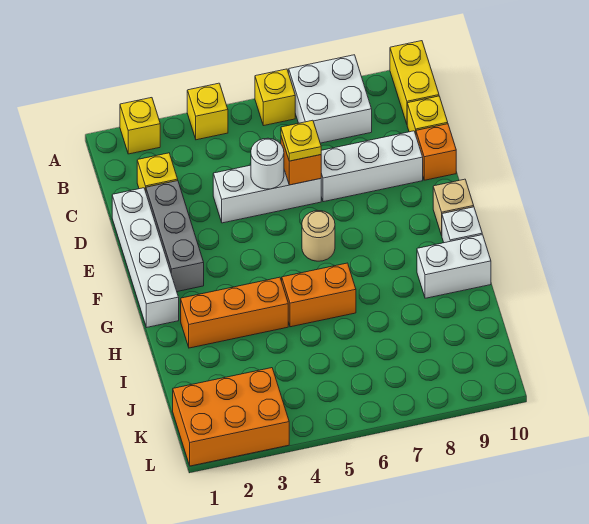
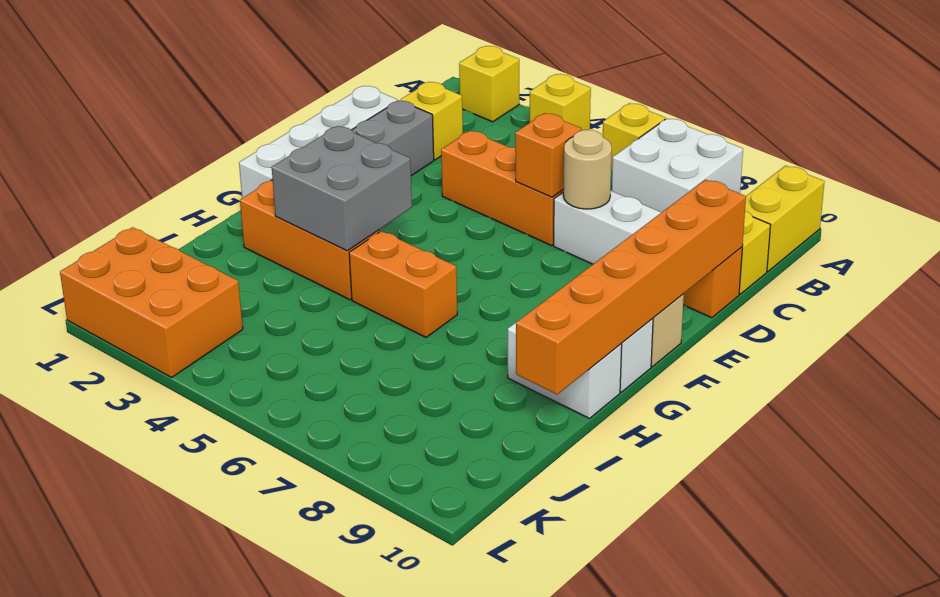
white brick D4:D6 level 1 -> orange brick D4:D6 level 1
white round brick D5 level 2 -> none
yellow plate D6 level 3 -> none
none -> orange brick D10:I10 level 2
tan round brick F6 level 1 -> tan round brick D7 level 2
none -> grey brick G3:H4 level 2

